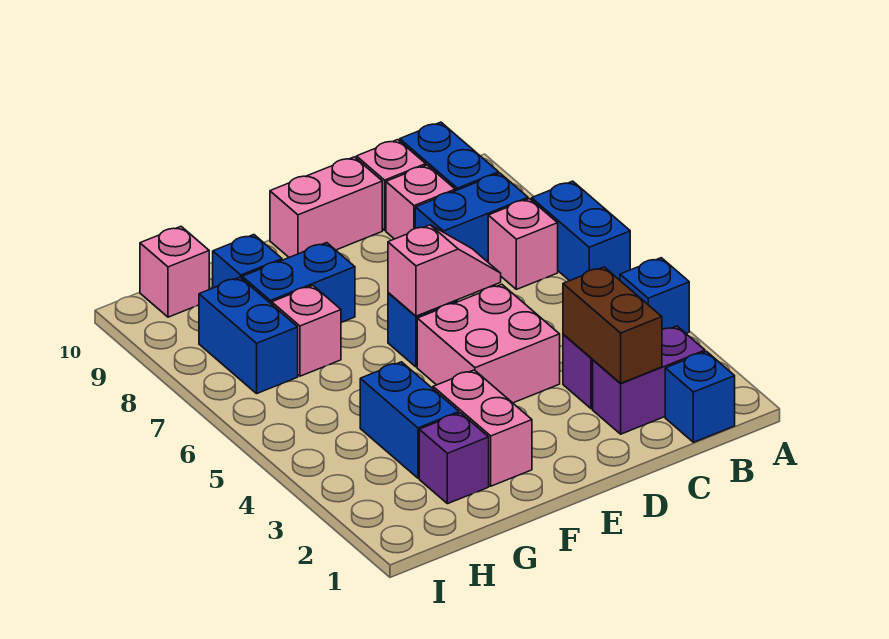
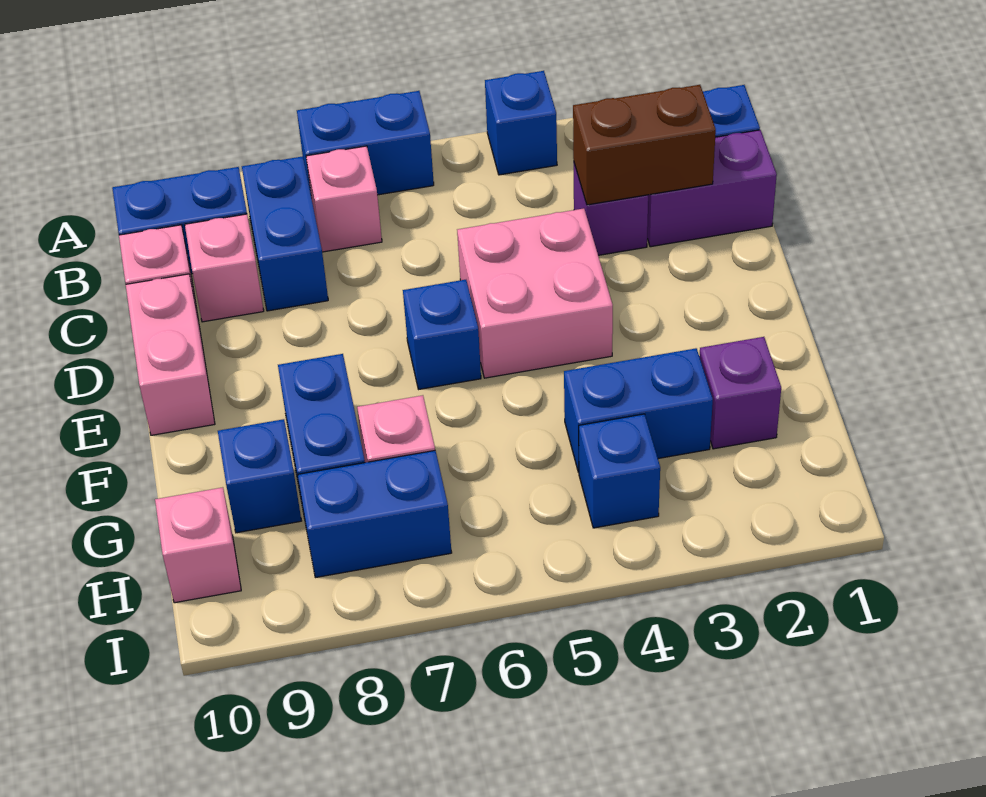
purple brick B2:C2 level 1 -> purple brick C1:C2 level 1
pink slope D6:E6 level 2 top E -> none
pink brick F2:F3 level 1 -> none
none -> blue brick H4 level 1

